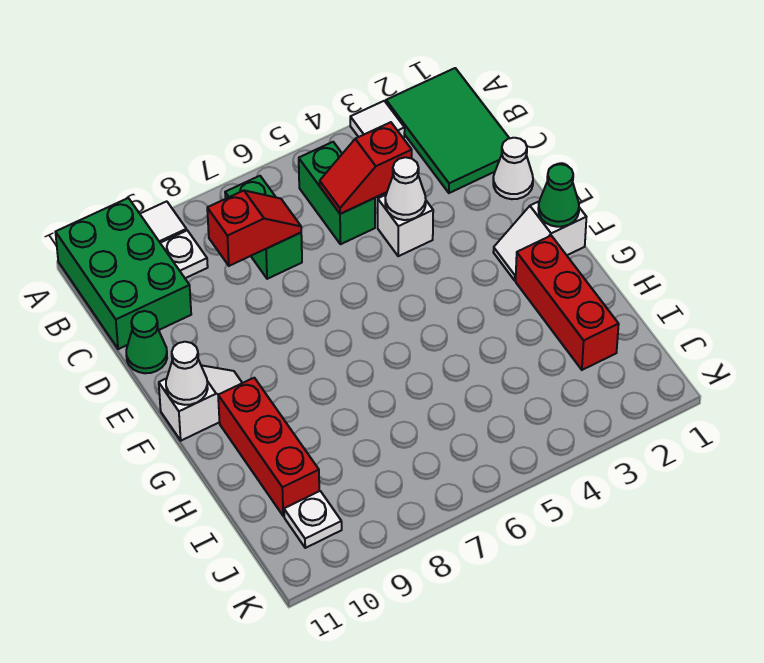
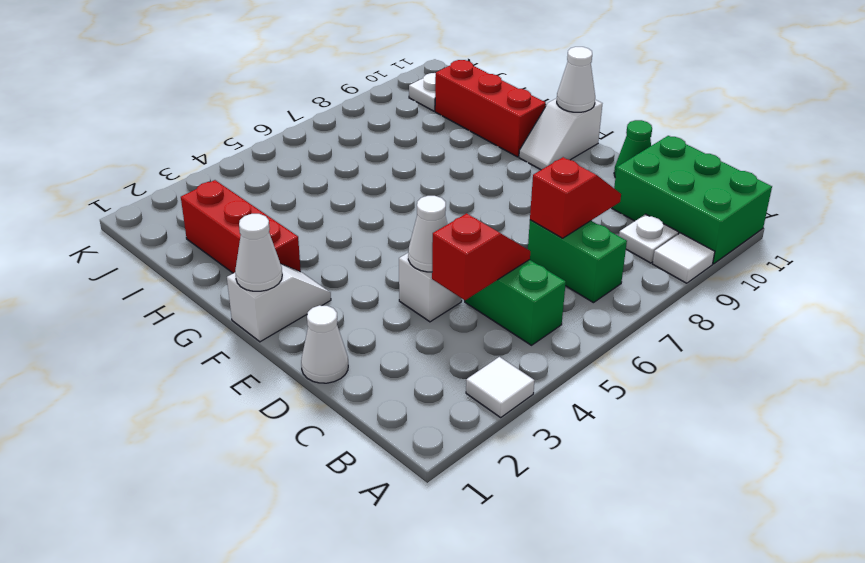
green tile A1:C2 level 1 -> none
red slope C7:C8 level 2 top 8 -> red slope C7:C8 level 2 top 7
green cone F1 level 2 -> white cone F1 level 2

